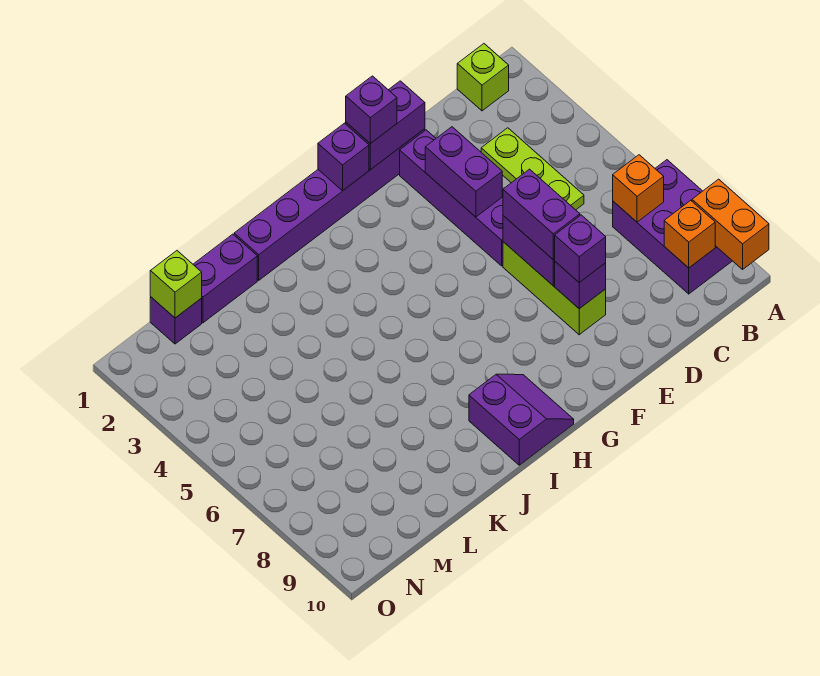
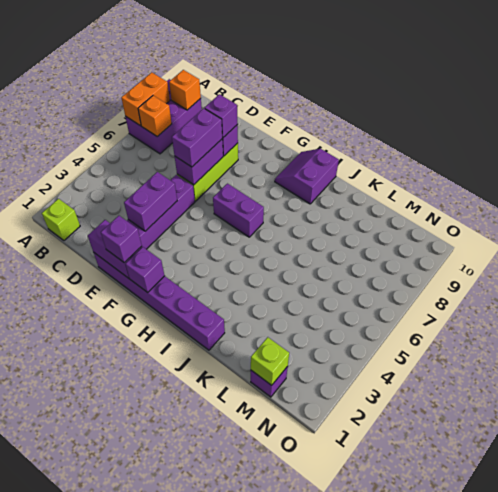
orange brick A9:A10 level 2 -> orange brick A7:A8 level 2
lime plate C3:C5 level 1 -> none
purple brick K1:L1 level 1 -> purple brick G6:H6 level 1

